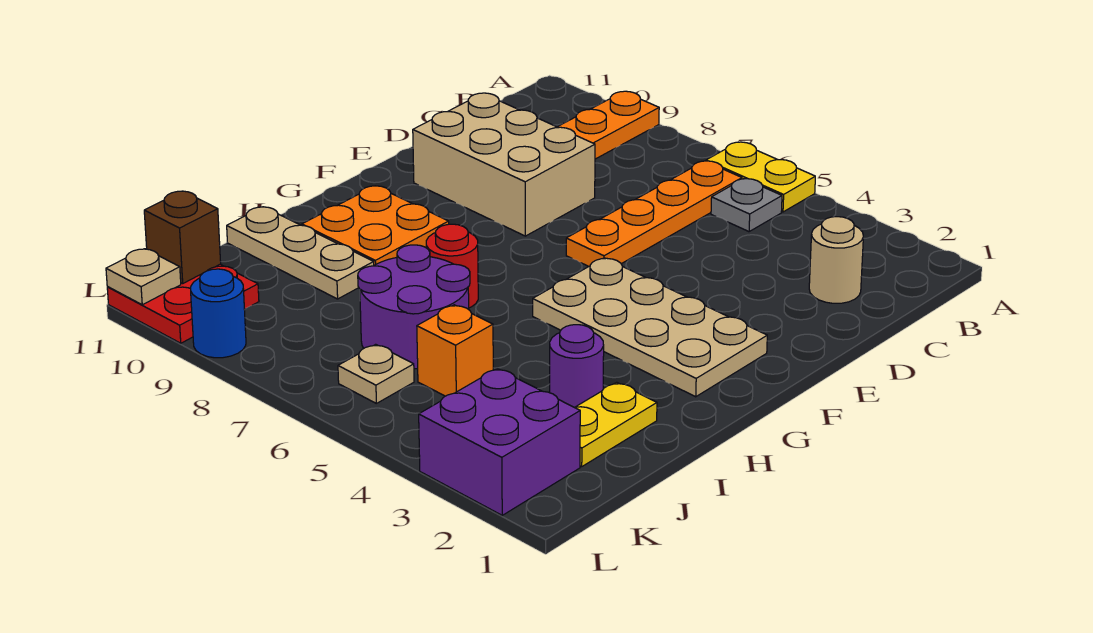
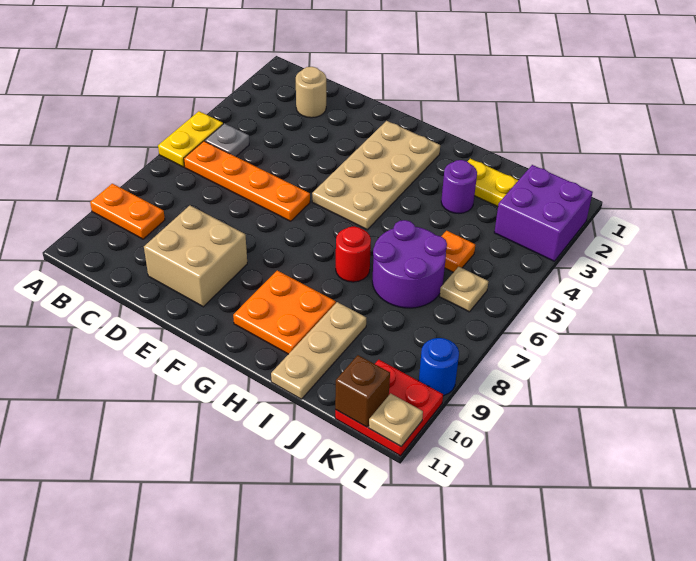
tan brick D8:E10 level 1 -> tan brick D9:E10 level 1
orange brick J5 level 1 -> orange plate J5 level 1

